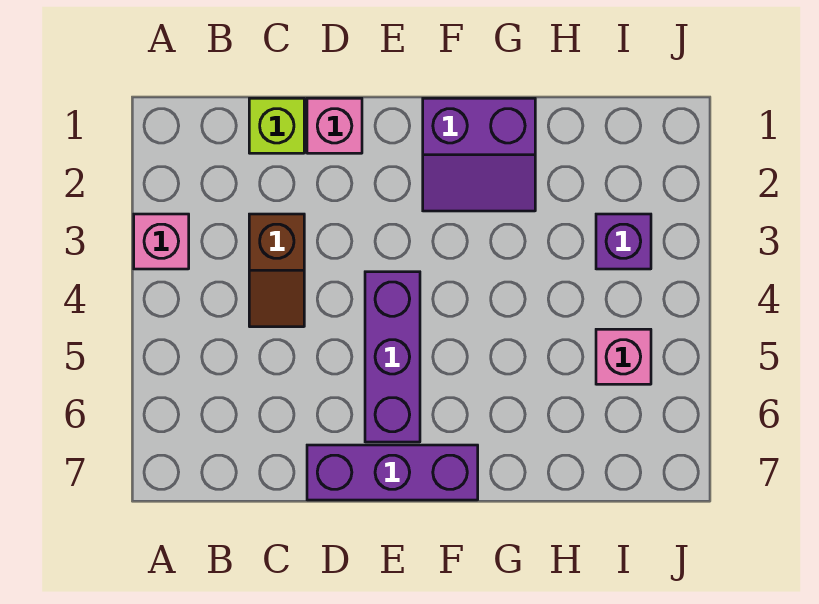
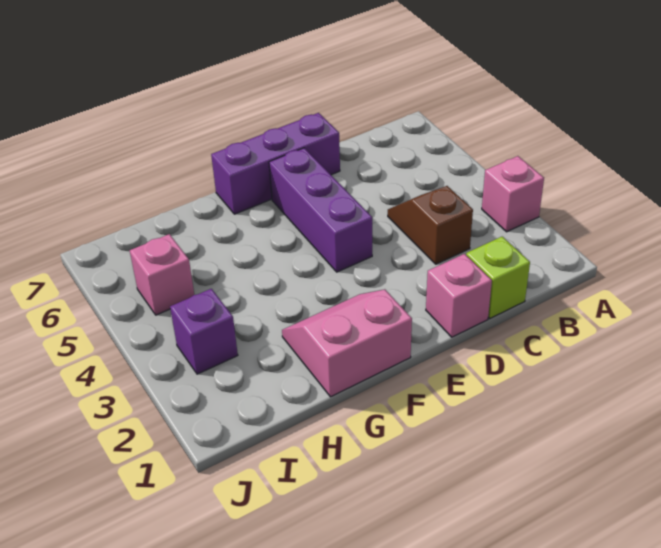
purple slope F1:G2 level 1 top 1 -> pink slope F1:G2 level 1 top 1

